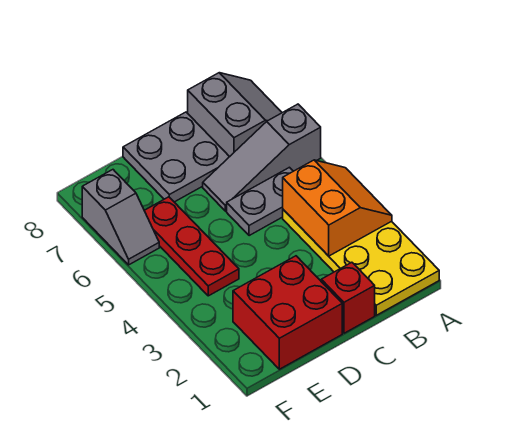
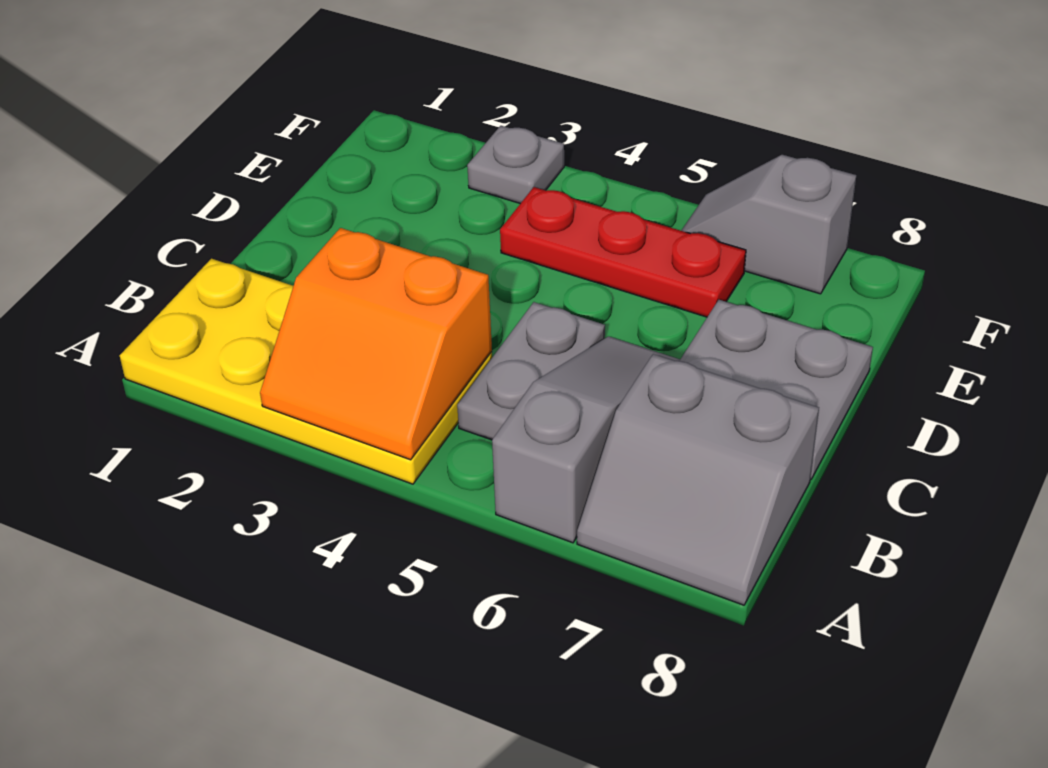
red brick C1 level 1 -> none
red brick D1:E2 level 1 -> none
none -> grey plate F3 level 1

